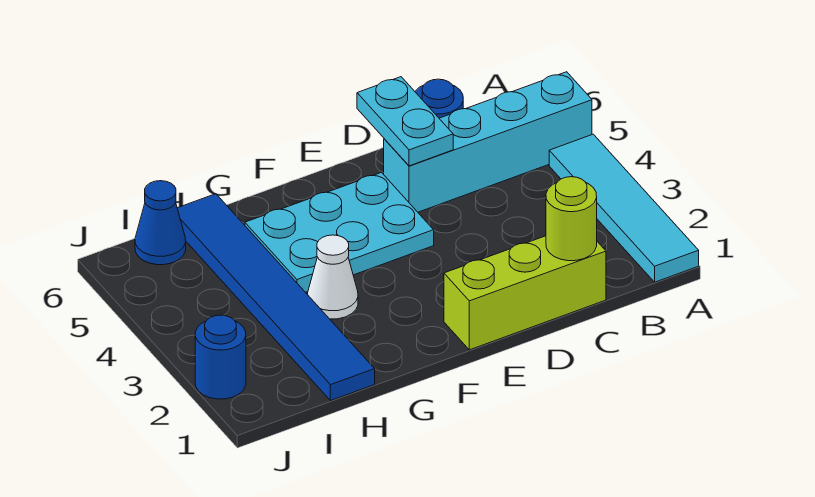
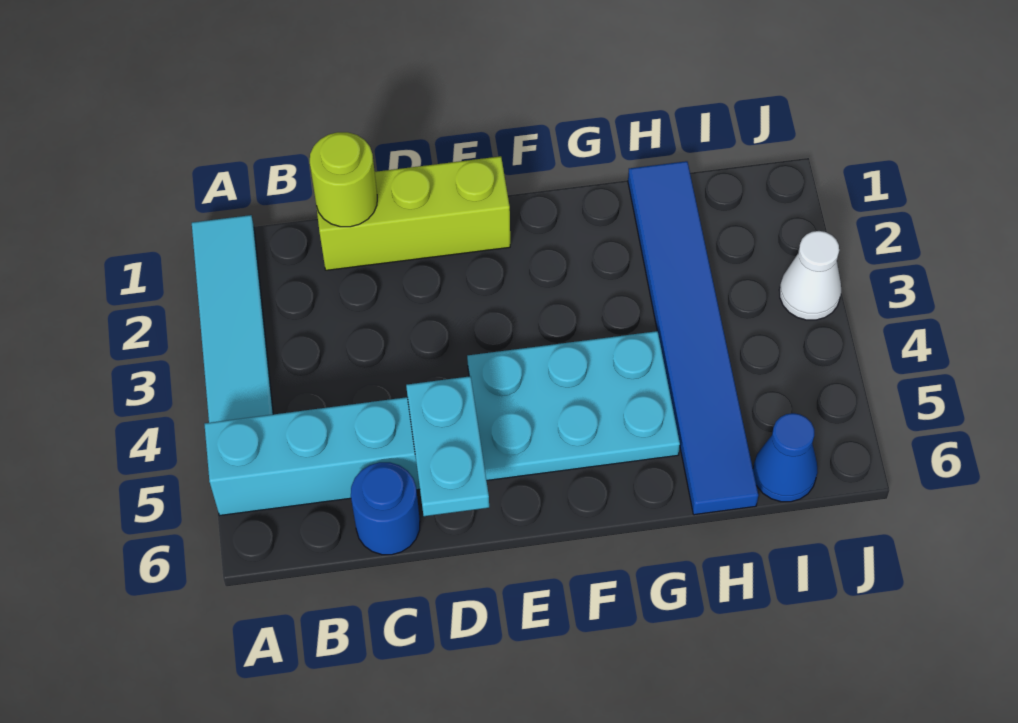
white cone G3 level 1 -> white cone J3 level 1
blue round brick J2 level 1 -> none

